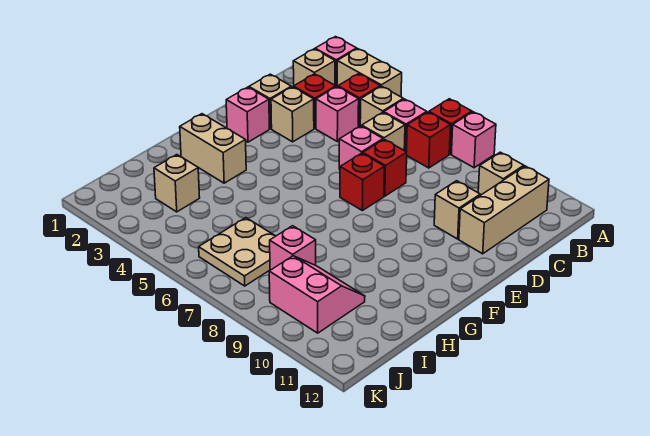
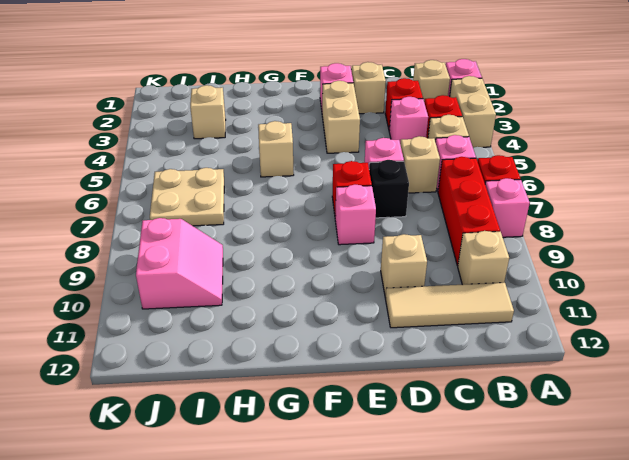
red brick B7 level 1 -> red brick B7:B9 level 1
tan brick B11:D11 level 1 -> tan tile B11:D11 level 1
tan brick D3 level 1 -> tan brick G5 level 1
red brick D7 level 1 -> black brick D7 level 1
tan brick G2:G3 level 1 -> tan brick E3:E4 level 1
pink brick I8 level 1 -> pink brick E8 level 1

